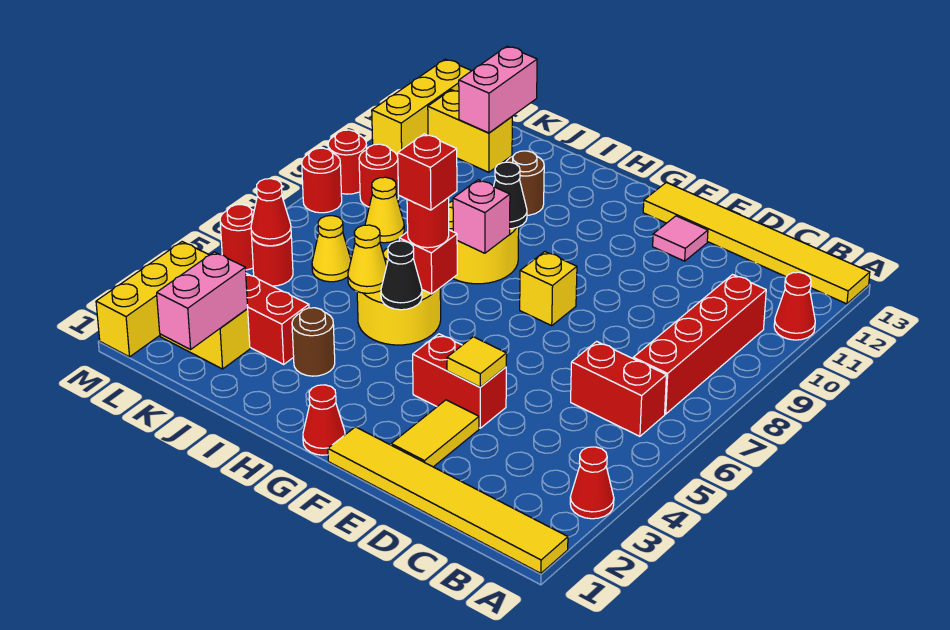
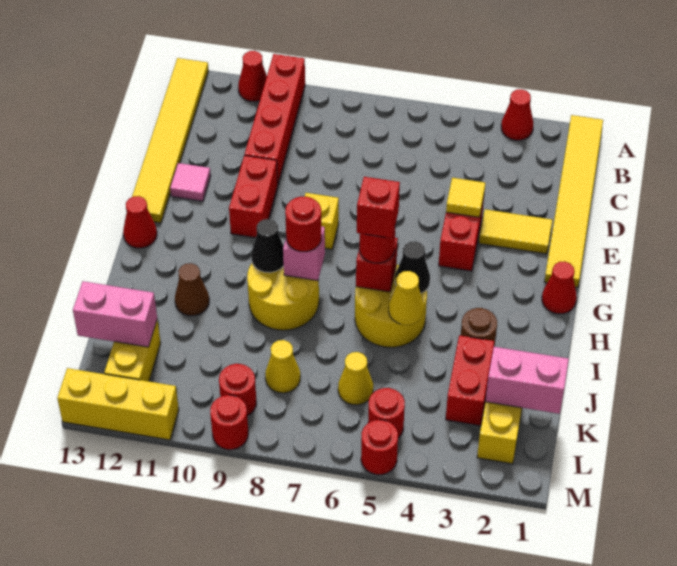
red brick B6:C6 level 1 -> red brick E10:F10 level 1
red brick B7:B10 level 1 -> red brick A10:D10 level 1
brown round brick I11 level 1 -> brown cone I11 level 1
red cone L5 level 2 -> red cone G13 level 1
yellow brick M1:M3 level 1 -> none
red round brick M8 level 1 -> red round brick H8 level 3

